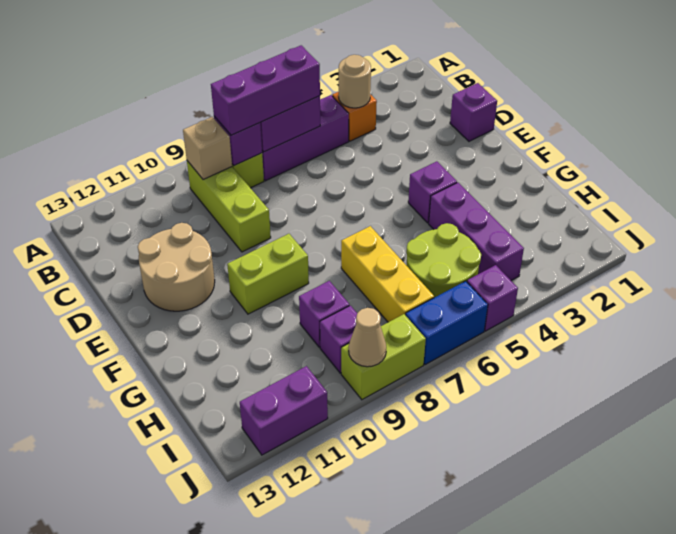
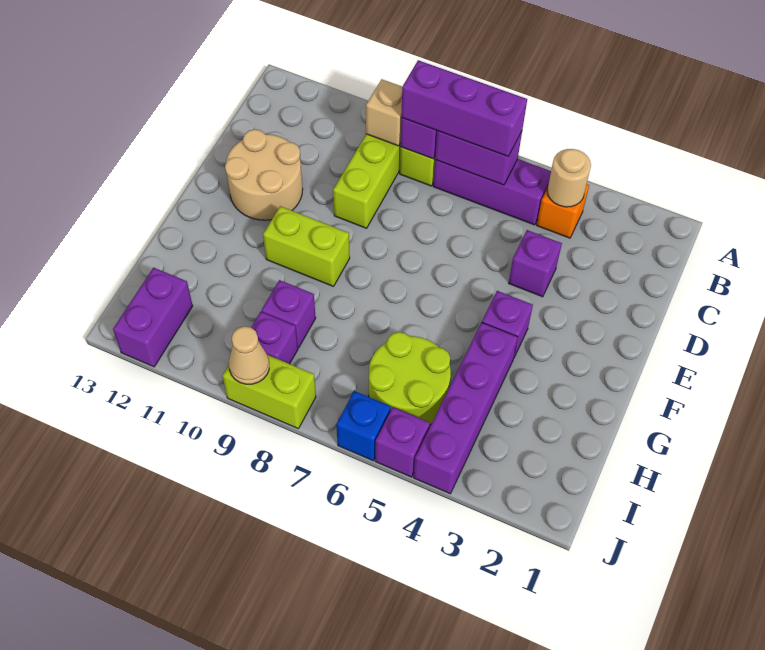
purple brick D1 level 1 -> purple brick D4 level 1
purple brick G4:I4 level 1 -> purple brick G4:J4 level 1
yellow brick G7:I7 level 1 -> none
blue brick J6:J7 level 1 -> blue brick J6 level 1
purple brick J11:J12 level 1 -> purple brick I12:J12 level 1

